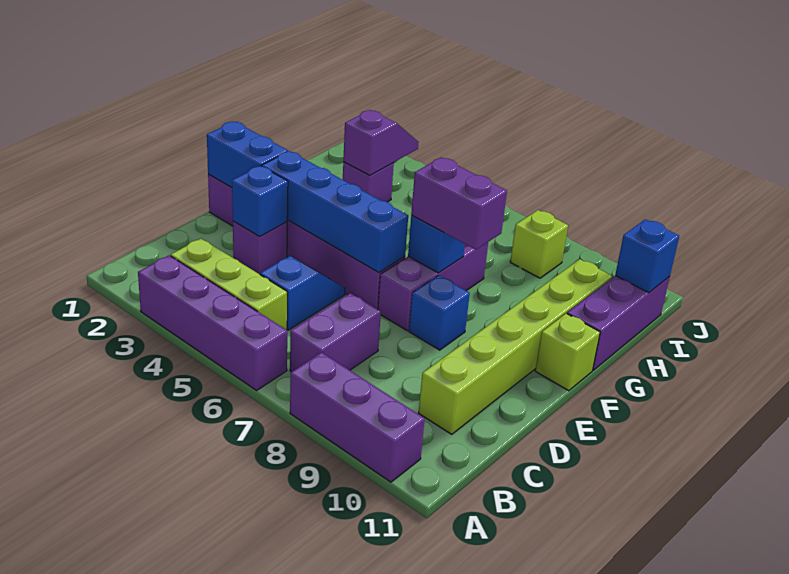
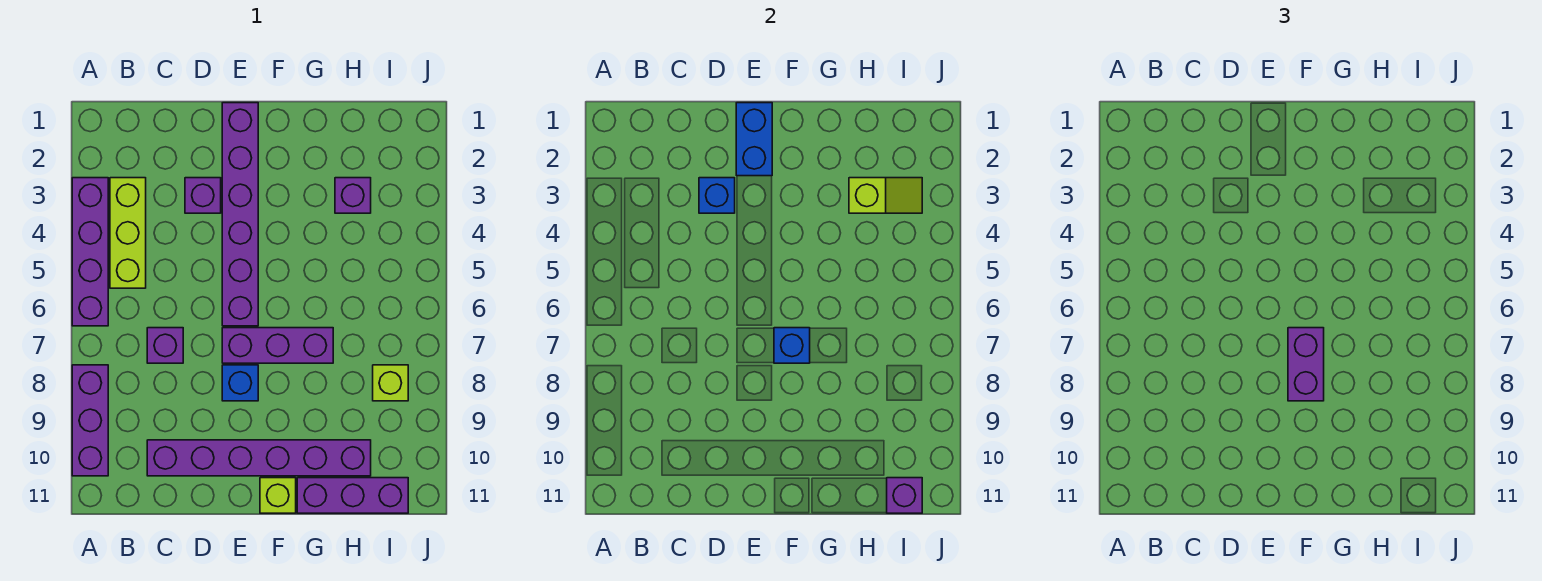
purple brick B7:C7 level 1 -> purple brick C7 level 1
blue slope C5:D5 level 1 top C -> none
lime brick C10:H10 level 1 -> purple brick C10:H10 level 1
blue brick E3:E6 level 2 -> none
purple slope H3:I3 level 2 top H -> lime slope H3:I3 level 2 top H
blue brick I11 level 2 -> purple brick I11 level 2

